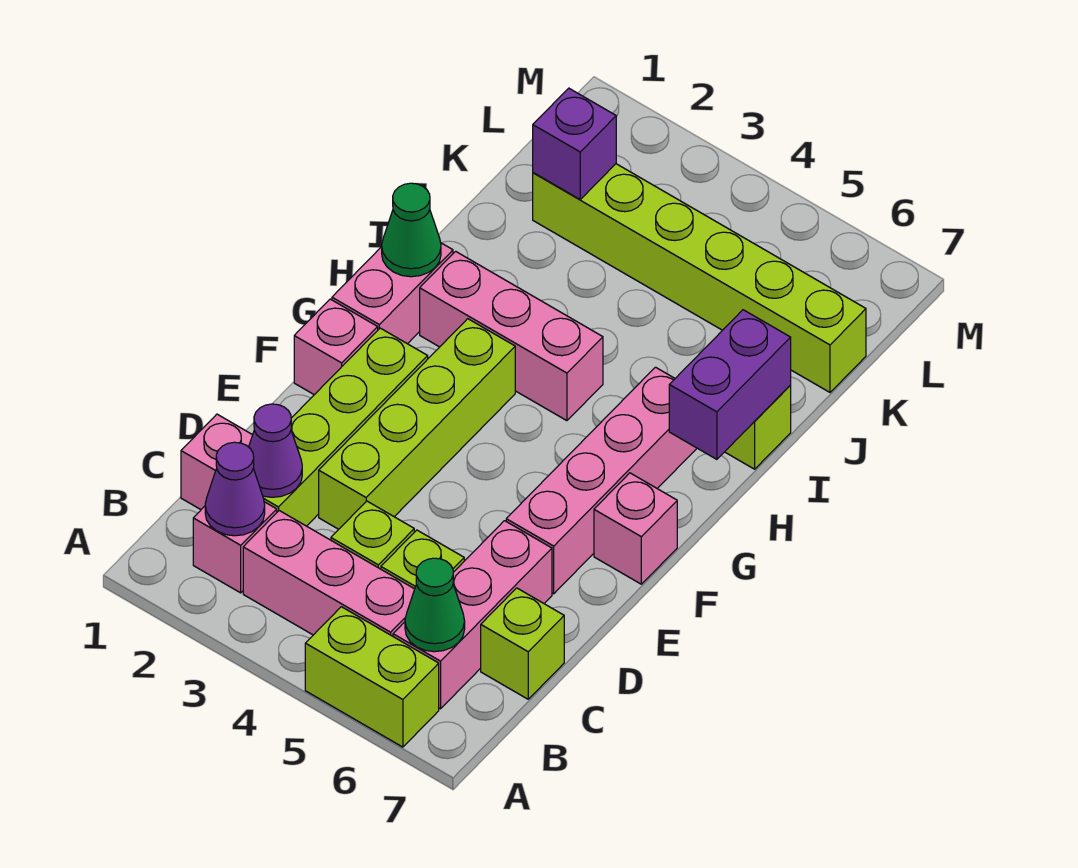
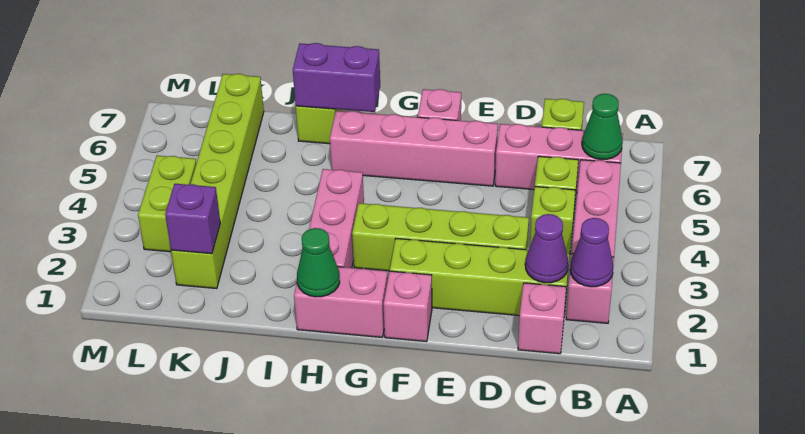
lime brick A5:A6 level 1 -> lime brick L3:L4 level 1

